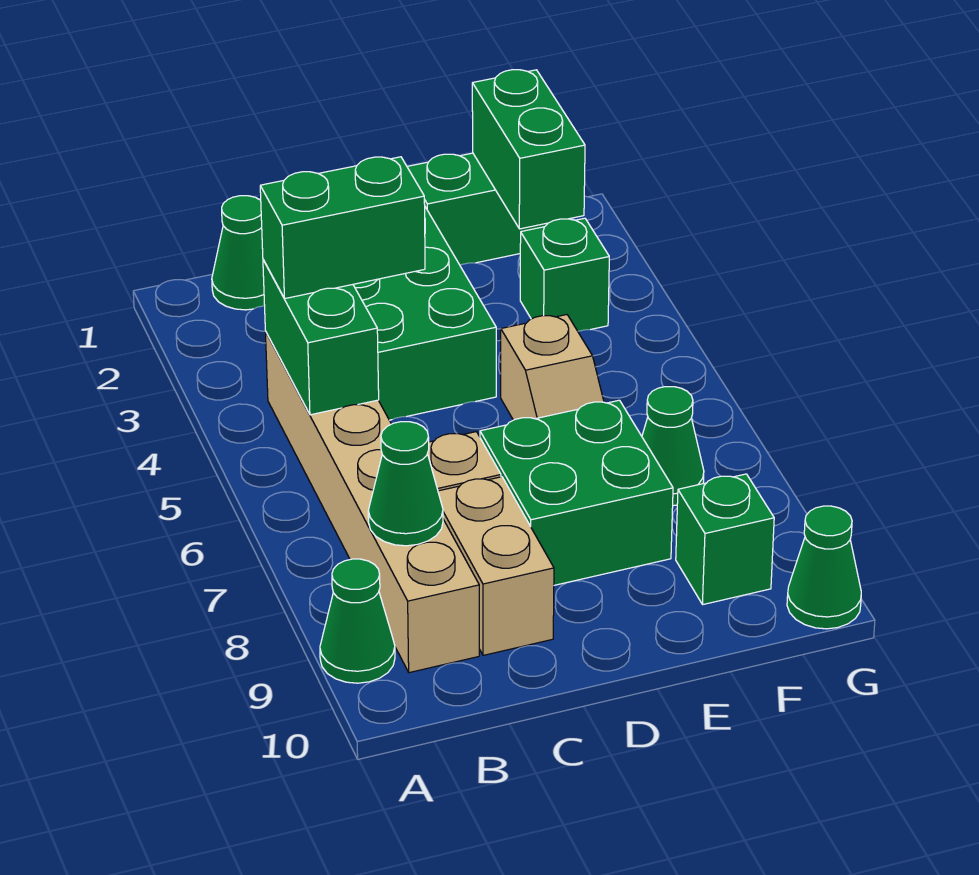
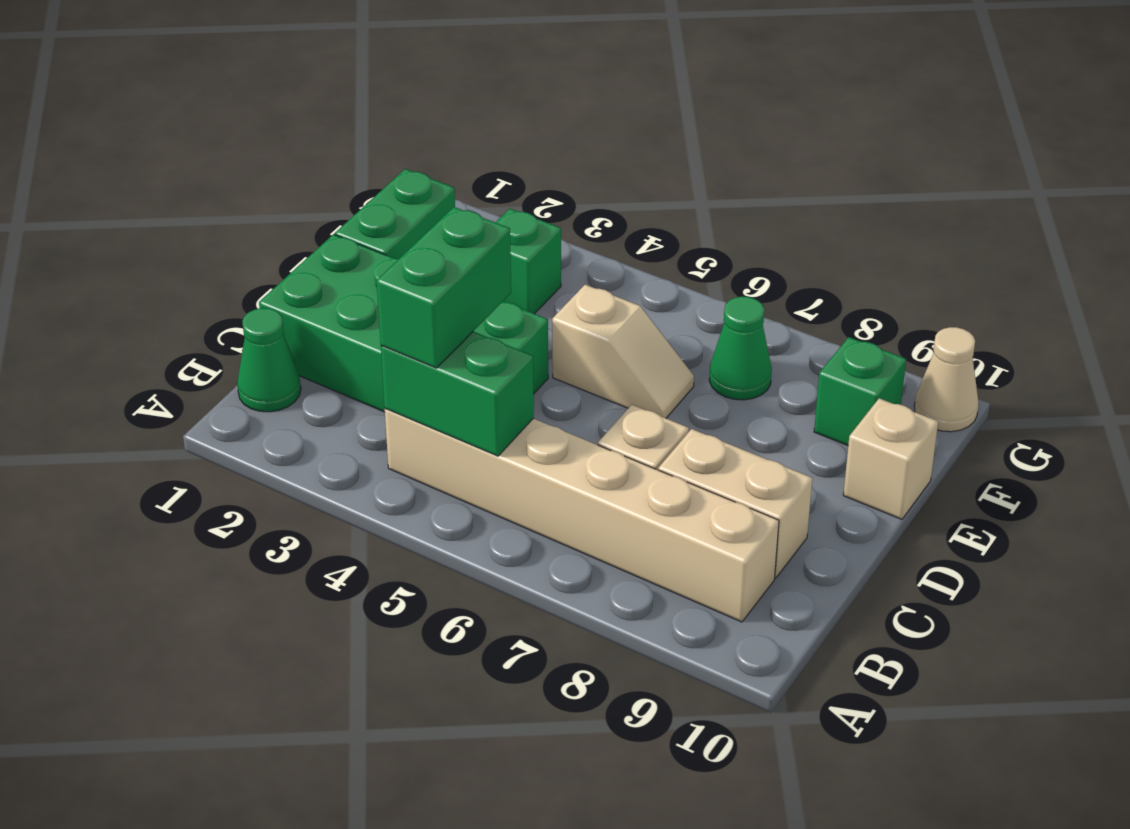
green cone A9 level 1 -> none
green cone B8 level 2 -> none
green brick D7:E8 level 1 -> none
none -> tan brick E10 level 1
green brick F1:F2 level 2 -> none
green cone G10 level 1 -> tan cone G10 level 1

